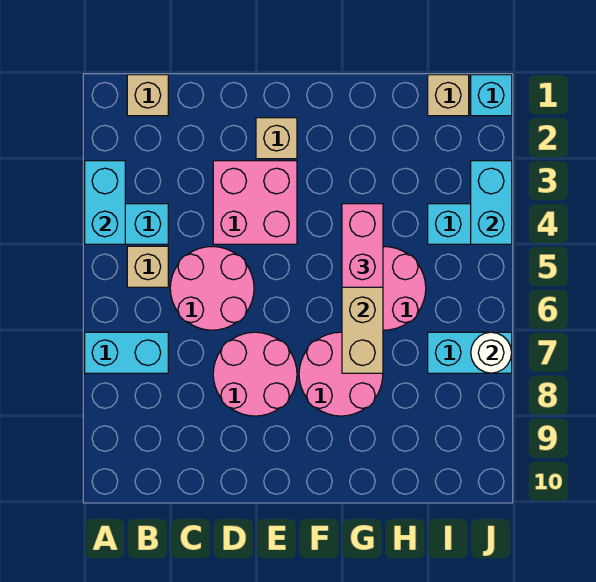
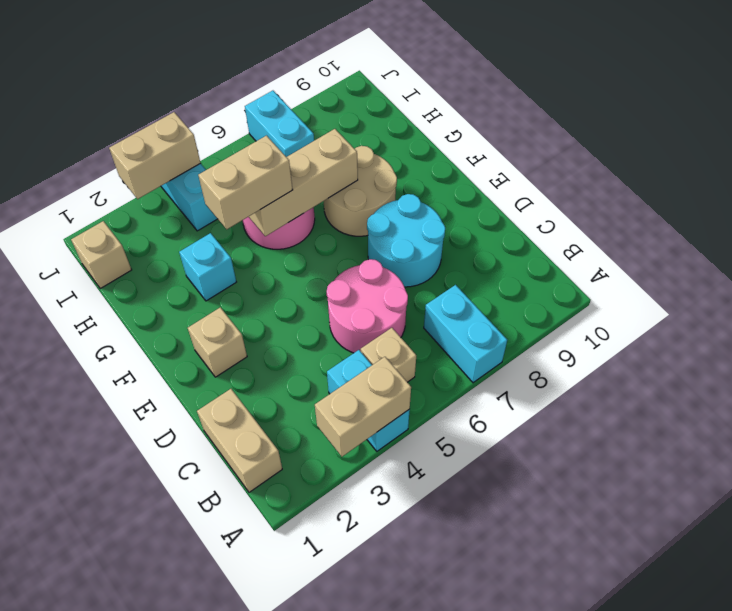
cyan brick A3:A4 level 2 -> tan brick A3:A4 level 2
tan brick B1 level 1 -> tan brick B1:C1 level 1
pink brick D3:E4 level 1 -> none
pink round brick D7:E8 level 1 -> cyan round brick D7:E8 level 1
pink round brick F7:G8 level 1 -> tan round brick F7:G8 level 1
pink brick G4:G5 level 3 -> tan brick G4:G5 level 3
cyan brick J1 level 1 -> cyan brick G3 level 1
cyan brick J3:J4 level 2 -> tan brick J3:J4 level 2
white round brick J7 level 2 -> none

